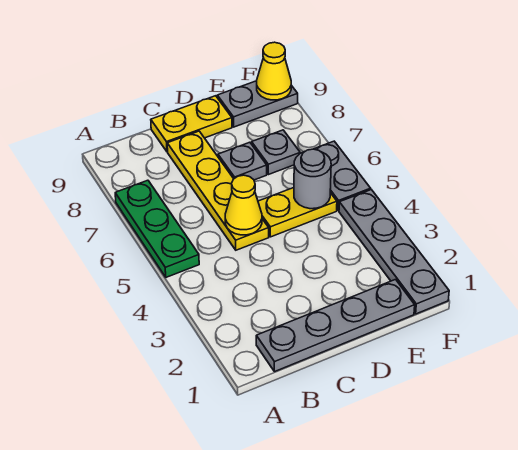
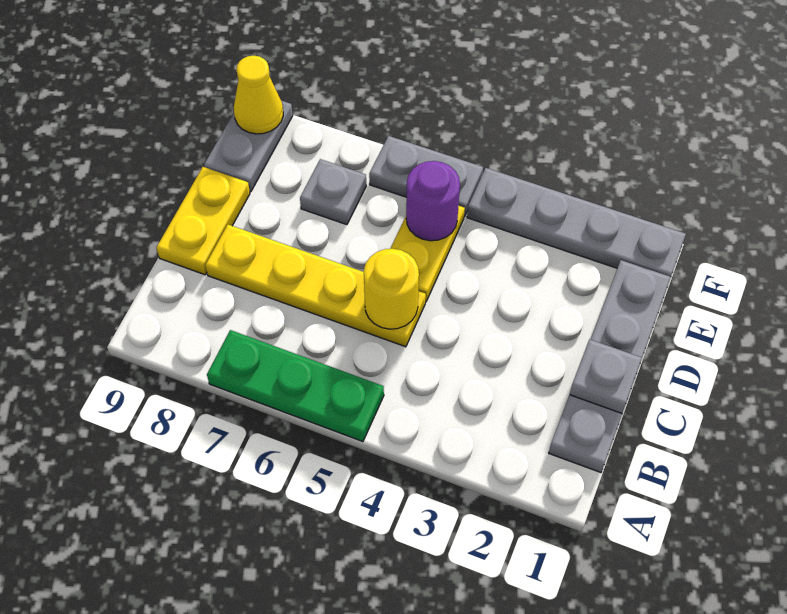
yellow cone C5 level 2 -> yellow round brick C5 level 2
grey plate D7 level 1 -> grey plate C1 level 2
grey round brick E5 level 2 -> purple round brick E5 level 2

